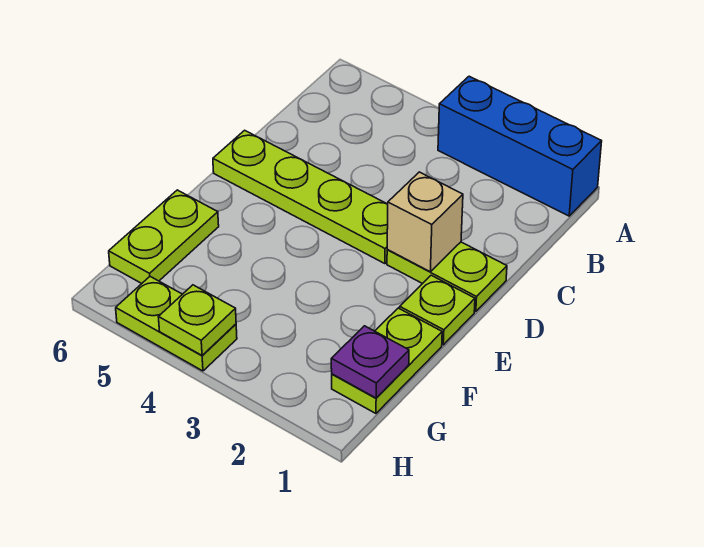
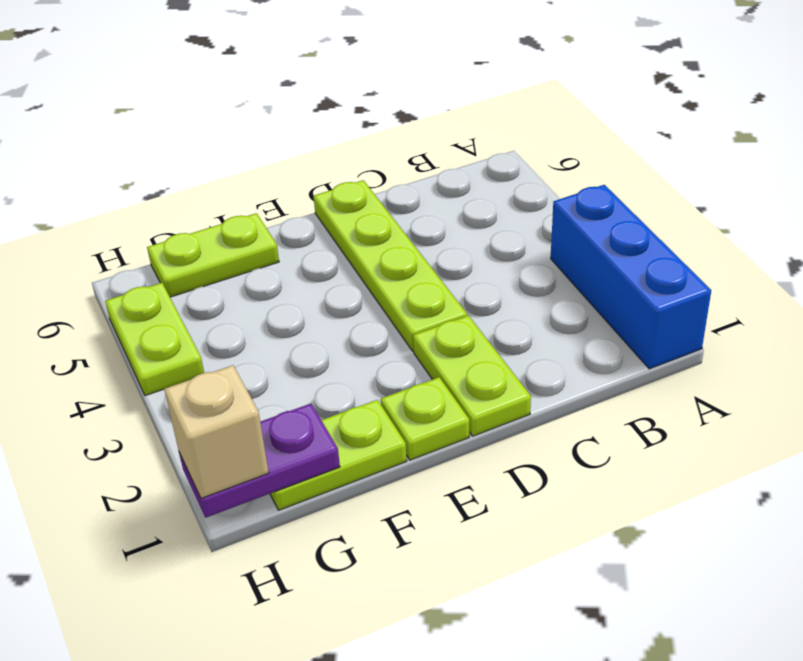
tan brick D2 level 2 -> tan brick H1 level 3
purple plate G1 level 2 -> purple plate G1:H1 level 2
lime plate H4 level 2 -> none

